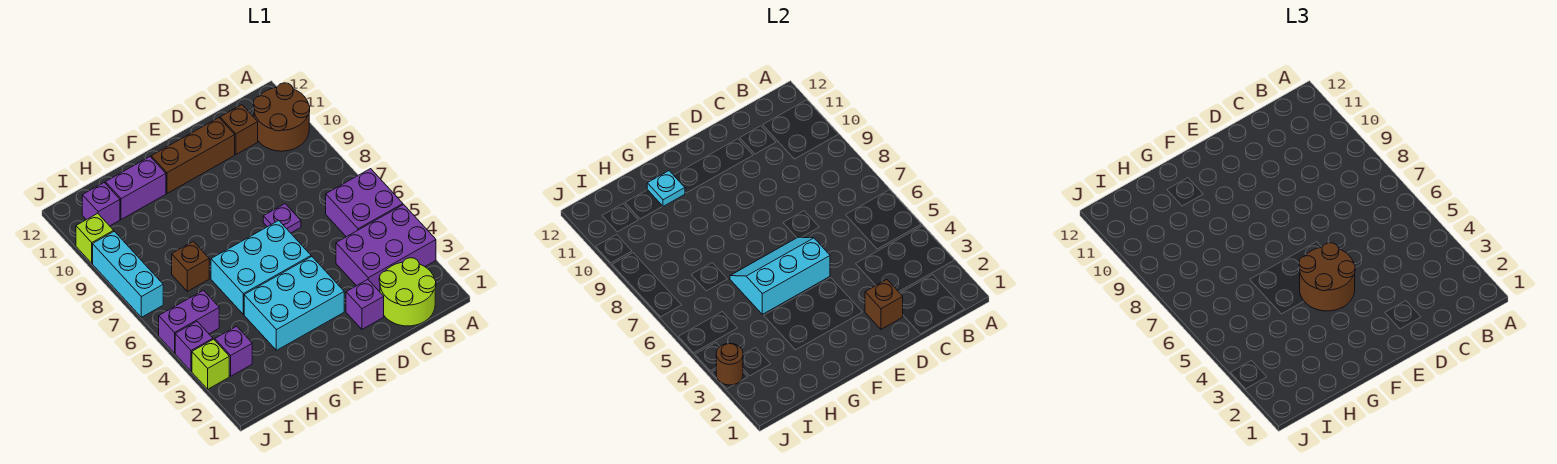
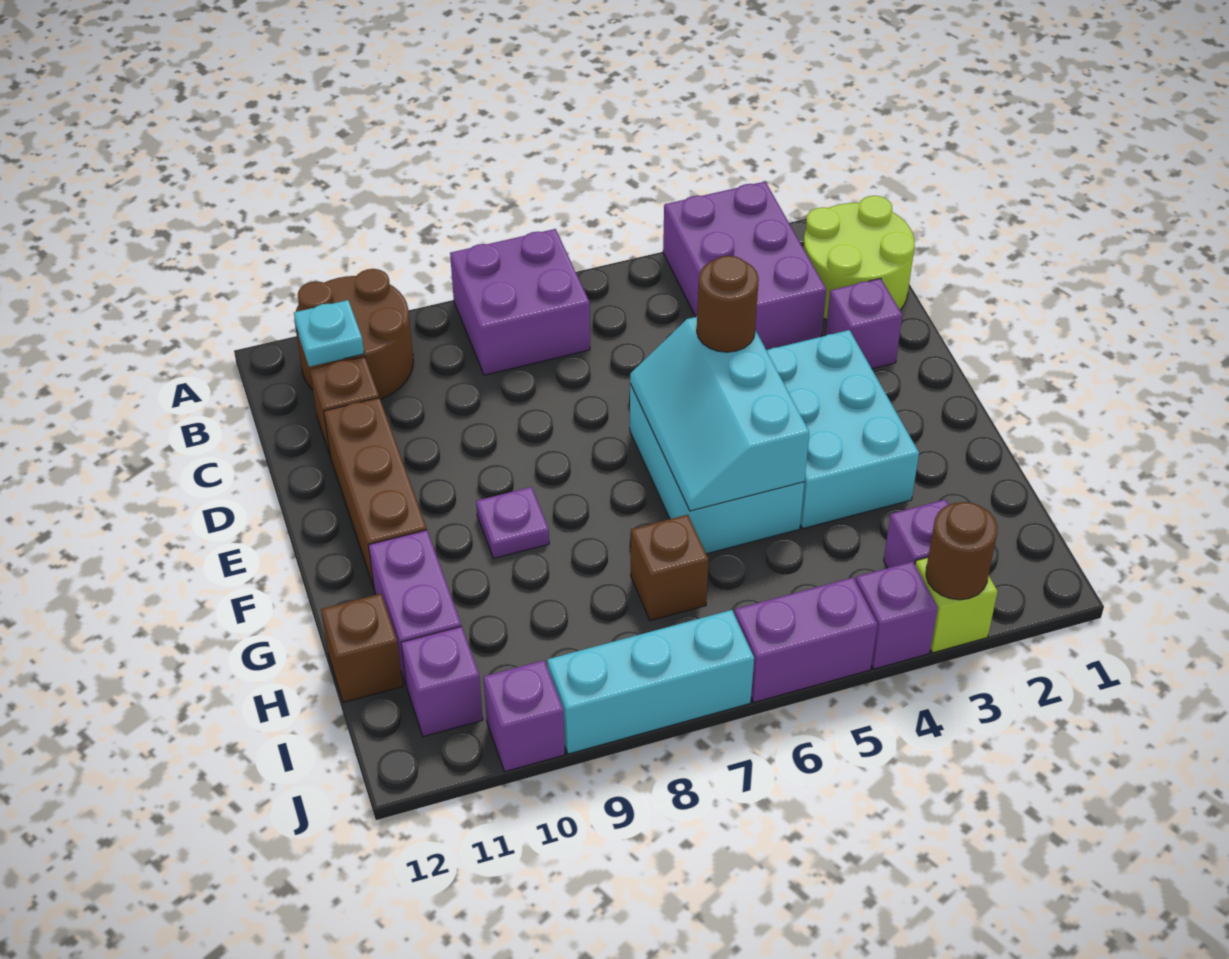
purple brick A5:B6 level 1 -> purple brick A7:B8 level 1
brown brick D2 level 2 -> brown brick H12 level 1
purple plate D7 level 1 -> purple plate F9 level 1
brown round brick E4:F5 level 3 -> brown round brick E5 level 3
cyan plate G11 level 2 -> cyan plate B11 level 2
purple brick I5:J5 level 1 -> purple brick J5:J6 level 1
lime brick J10 level 1 -> purple brick J10 level 1

